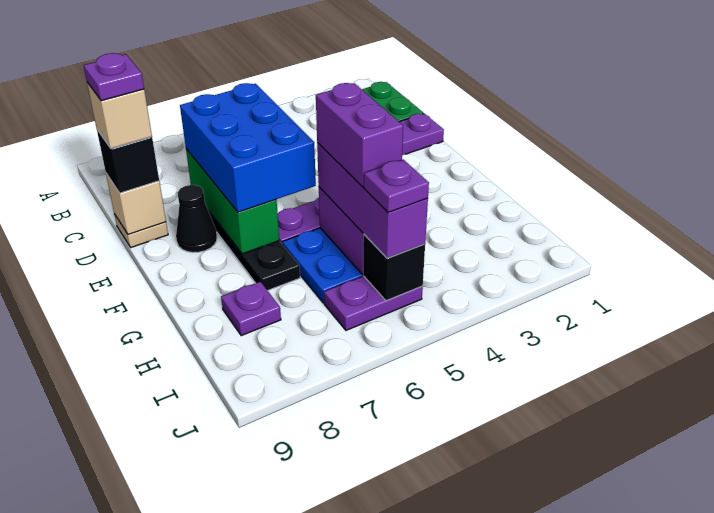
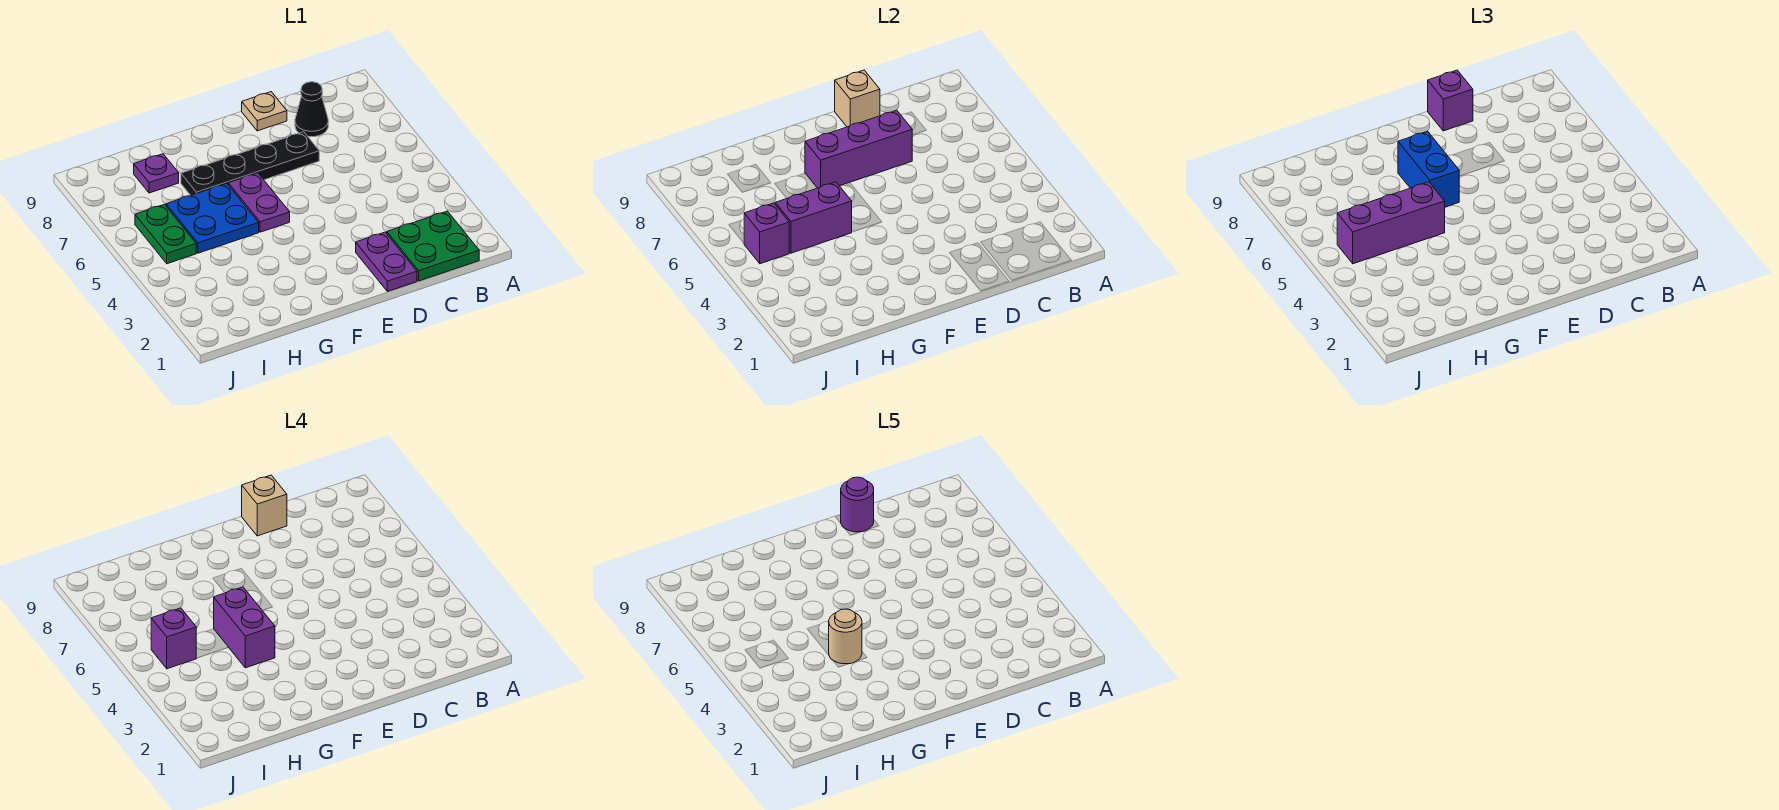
blue brick D6:F7 level 3 -> blue brick F6:F7 level 3
green brick D7:F7 level 2 -> purple brick D7:F7 level 2
black brick D9 level 3 -> purple brick D9 level 3
purple plate D9 level 5 -> purple round brick D9 level 5
black cone E8 level 1 -> black cone C8 level 1
none -> tan round brick G4 level 5
purple brick G5:H5 level 4 -> purple brick G4:G5 level 4
purple plate I5:I6 level 1 -> green plate I5:I6 level 1
black brick I5 level 2 -> purple brick I5 level 2
purple plate I5 level 4 -> purple brick I5 level 4

